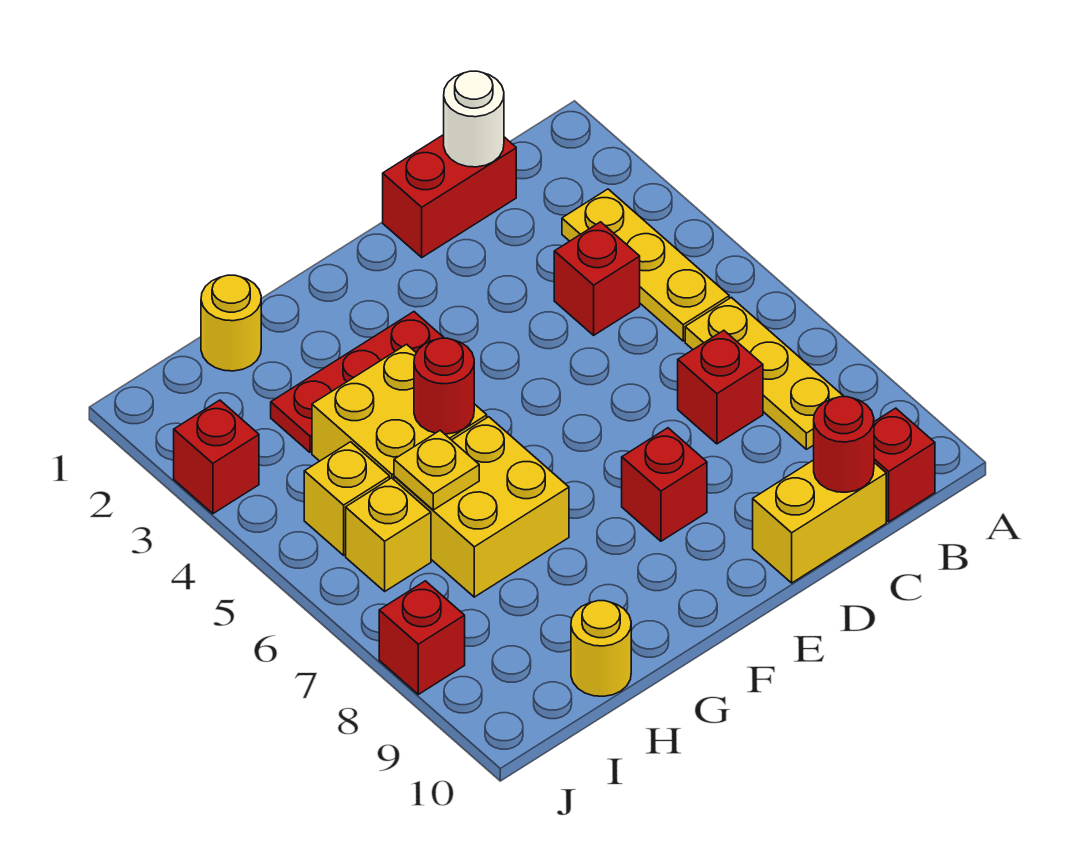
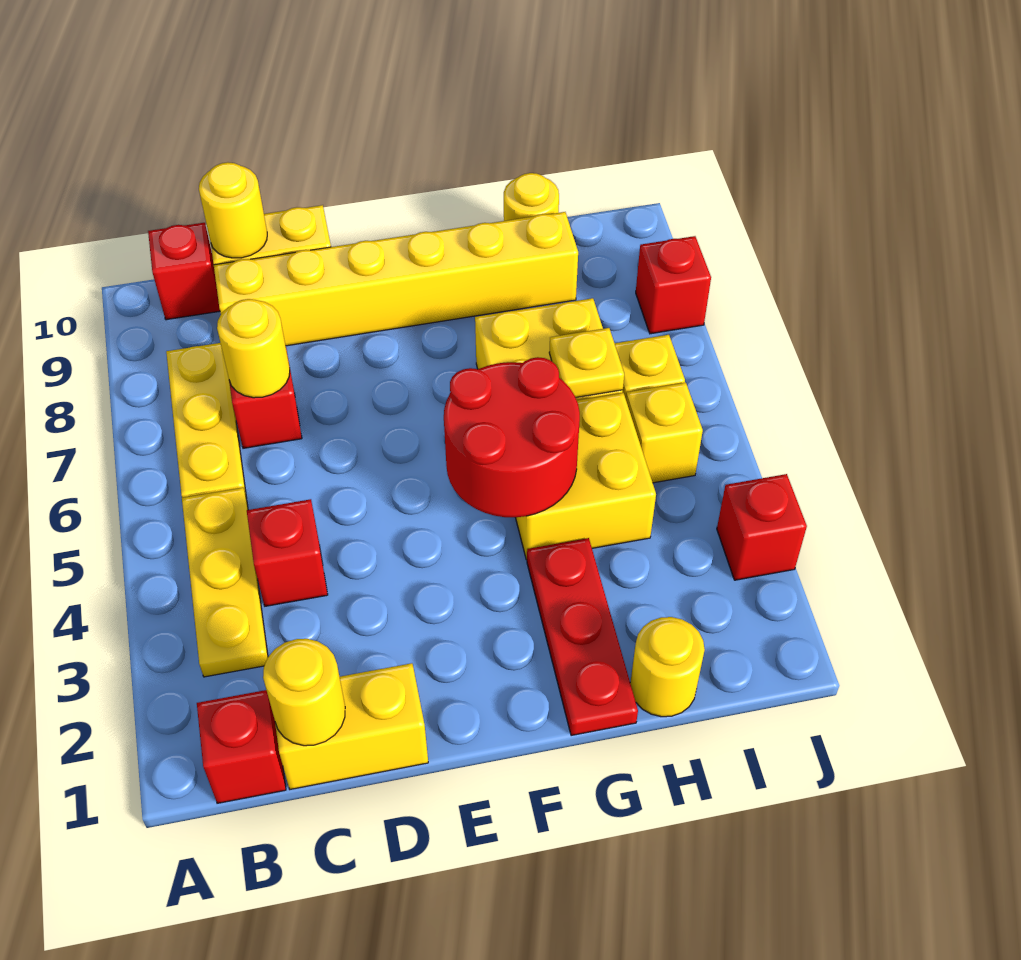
red brick C1:D1 level 1 -> yellow brick C1:D1 level 1
white round brick C1 level 2 -> yellow round brick C1 level 2
none -> yellow round brick C7 level 2
none -> yellow brick C9:H9 level 1
red round brick C10 level 2 -> yellow round brick C10 level 2
red brick E8 level 1 -> red brick B1 level 1
red plate F3:H3 level 1 -> red plate G1:G3 level 1
red round brick G5 level 2 -> red round brick F4:G5 level 2

